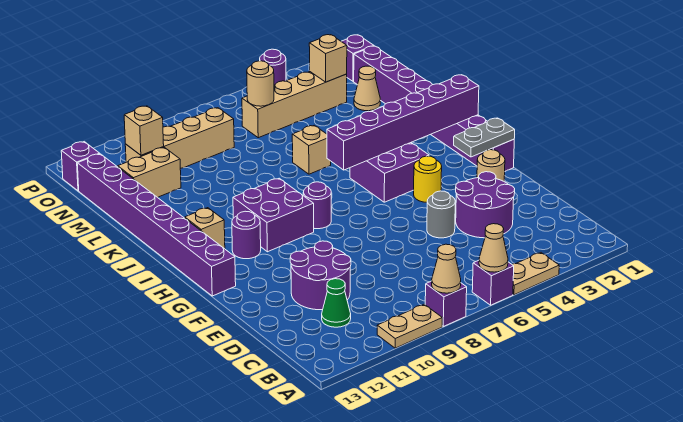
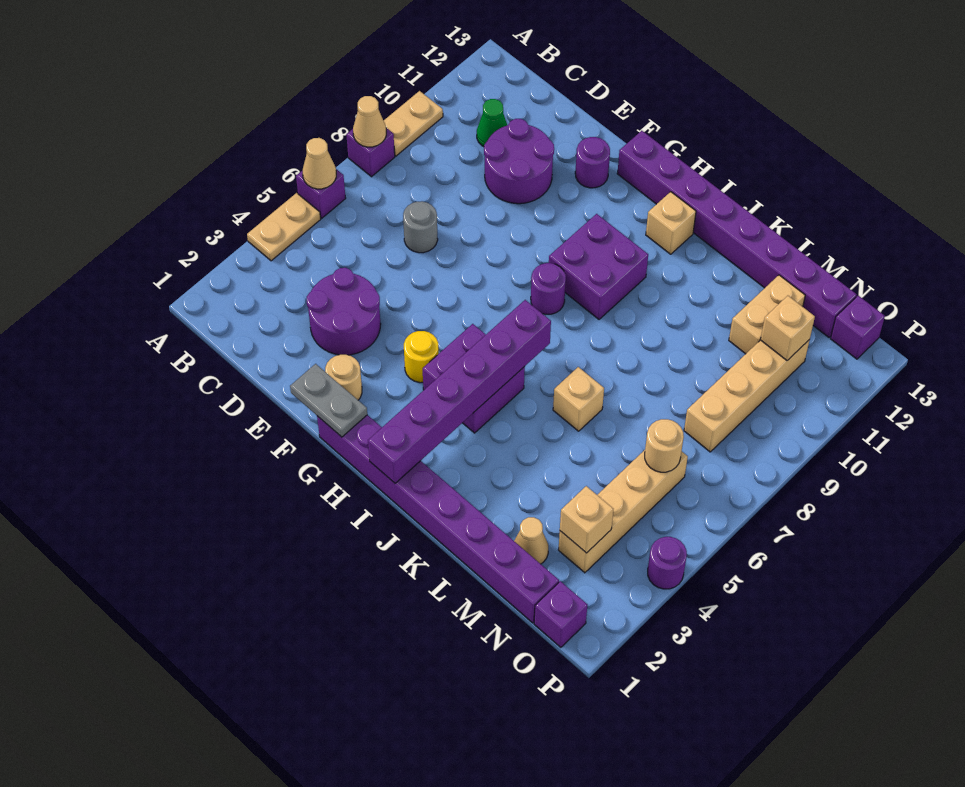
grey round brick E5 level 1 -> grey round brick D7 level 1
grey plate G1:G2 level 2 -> grey plate F1:G1 level 2
purple round brick H11 level 1 -> purple round brick F12 level 1

